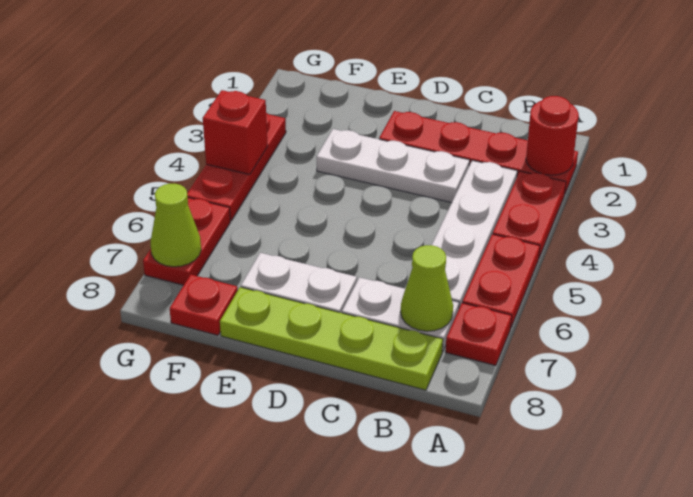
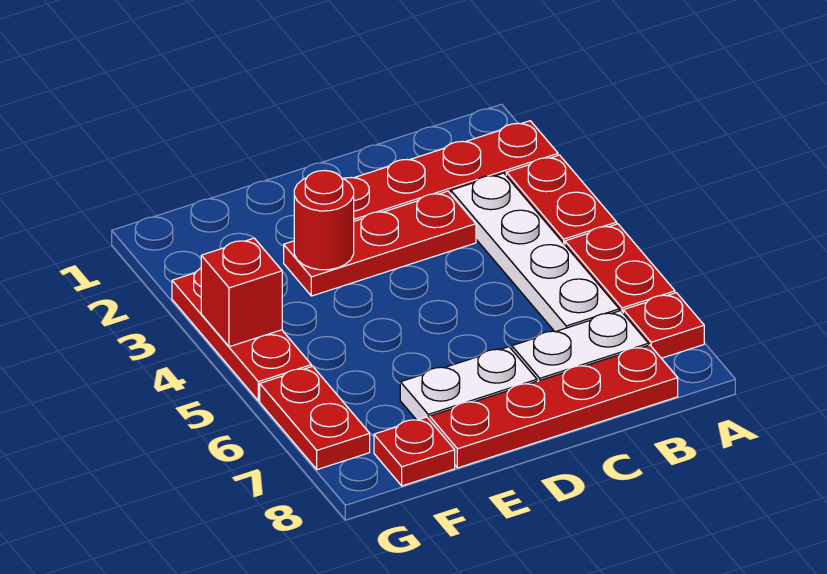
red round brick A2 level 2 -> red round brick E3 level 2
lime cone B7 level 2 -> none
lime plate B8:E8 level 1 -> red plate B8:E8 level 1
white plate C3:E3 level 1 -> red plate C3:E3 level 1
lime cone G7 level 2 -> none

